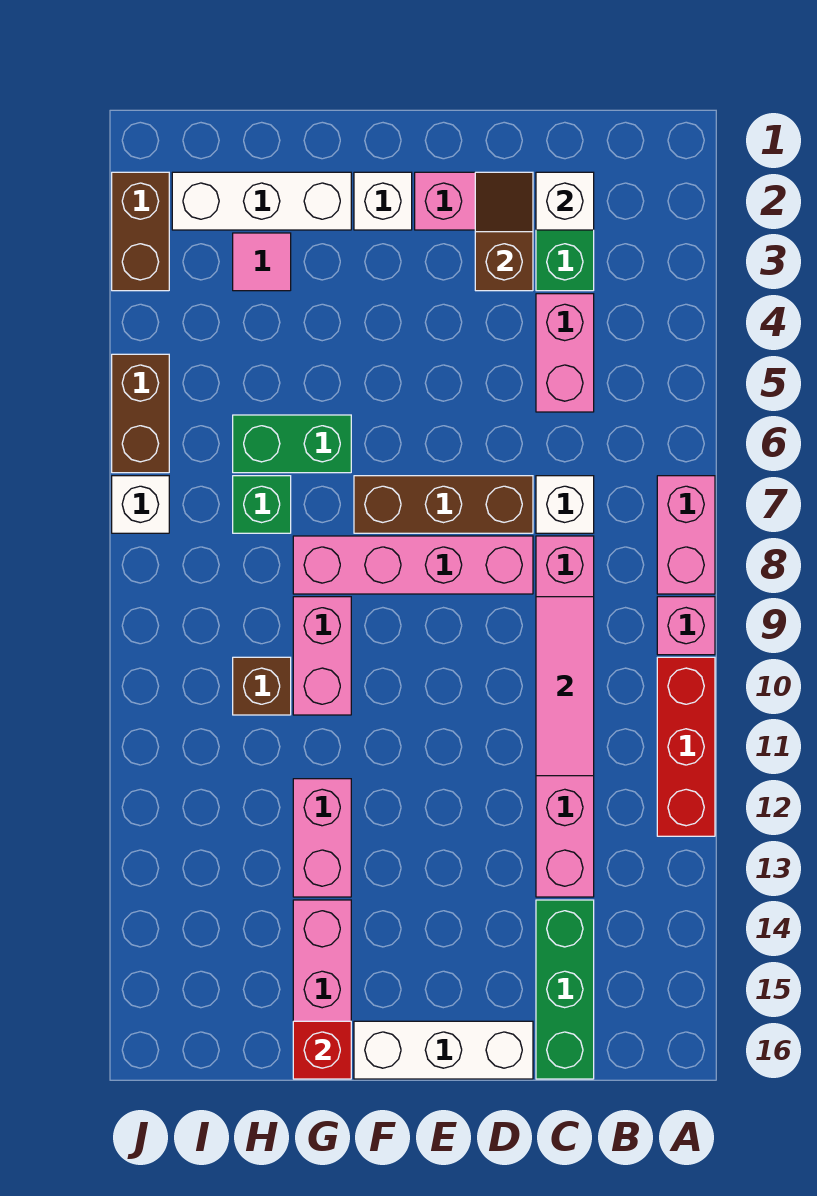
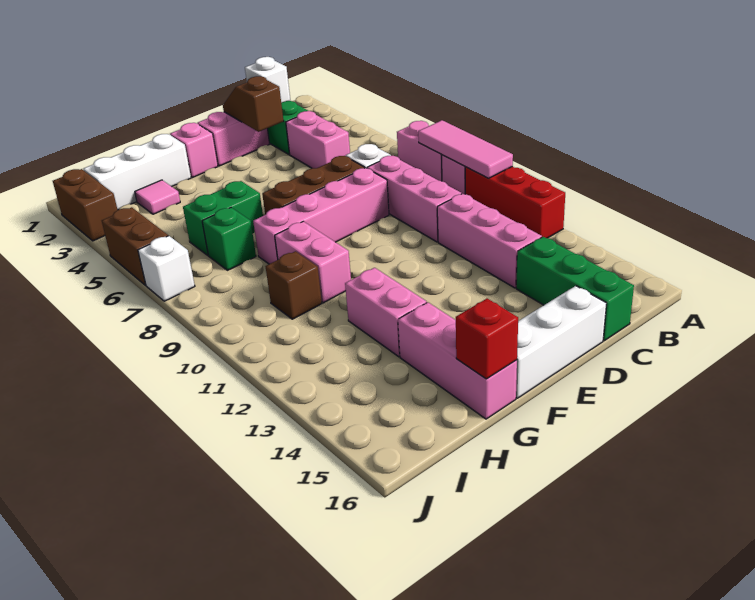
pink tile C9:C11 level 2 -> pink tile A8:A10 level 2
white brick F2 level 1 -> pink brick F2 level 1

